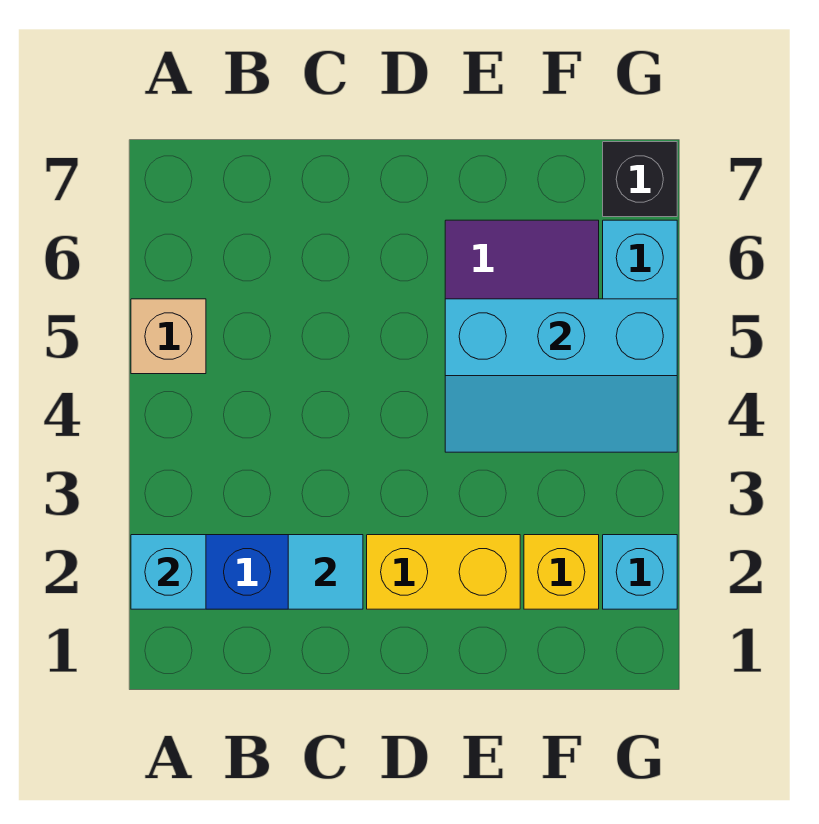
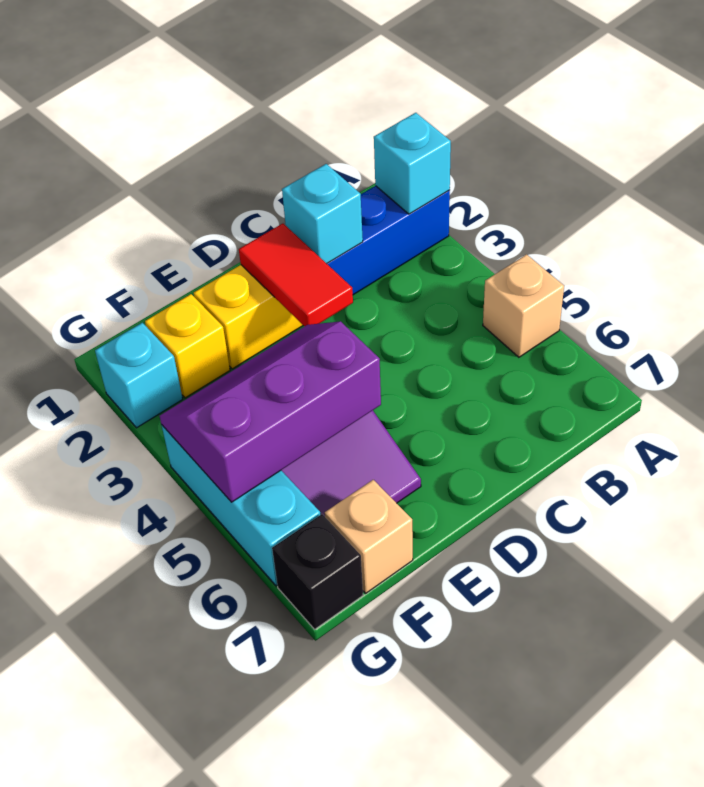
cyan tile C2 level 2 -> cyan brick C2 level 2
none -> red tile D2:D3 level 2
cyan slope E4:G5 level 2 top 5 -> purple slope E4:G5 level 2 top 5
none -> tan brick F7 level 1

